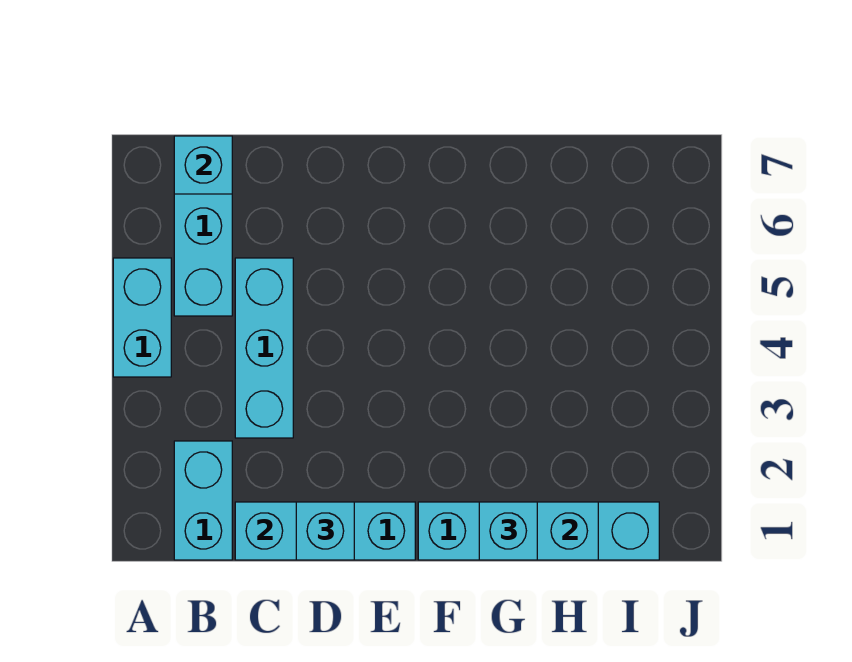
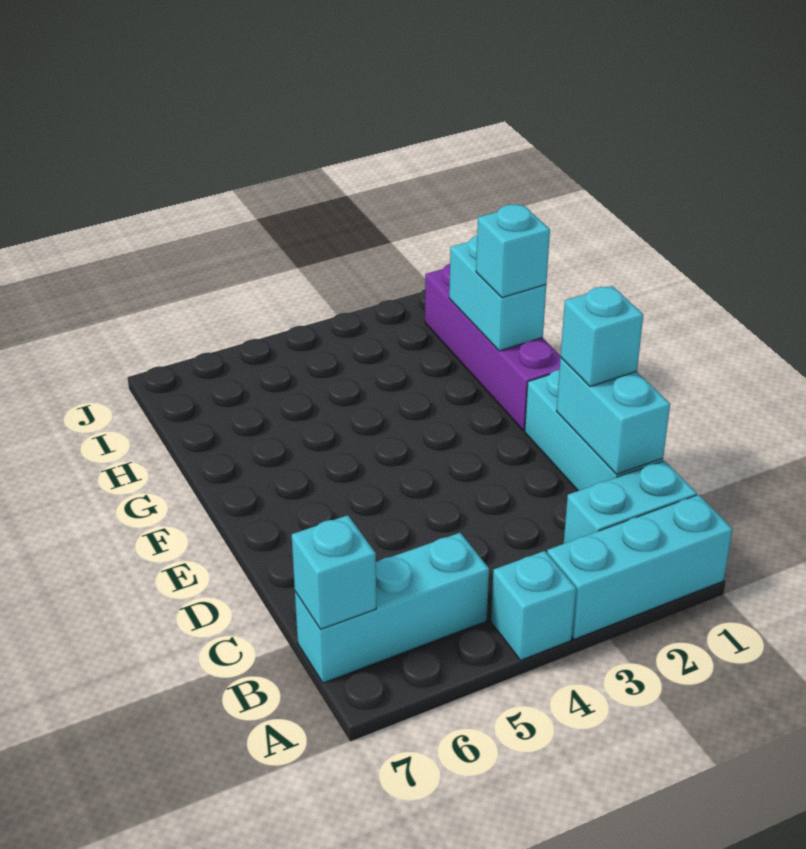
cyan brick A4:A5 level 1 -> cyan brick A4 level 1
cyan brick C3:C5 level 1 -> cyan brick A1:A3 level 1
cyan brick F1:I1 level 1 -> purple brick F1:I1 level 1

